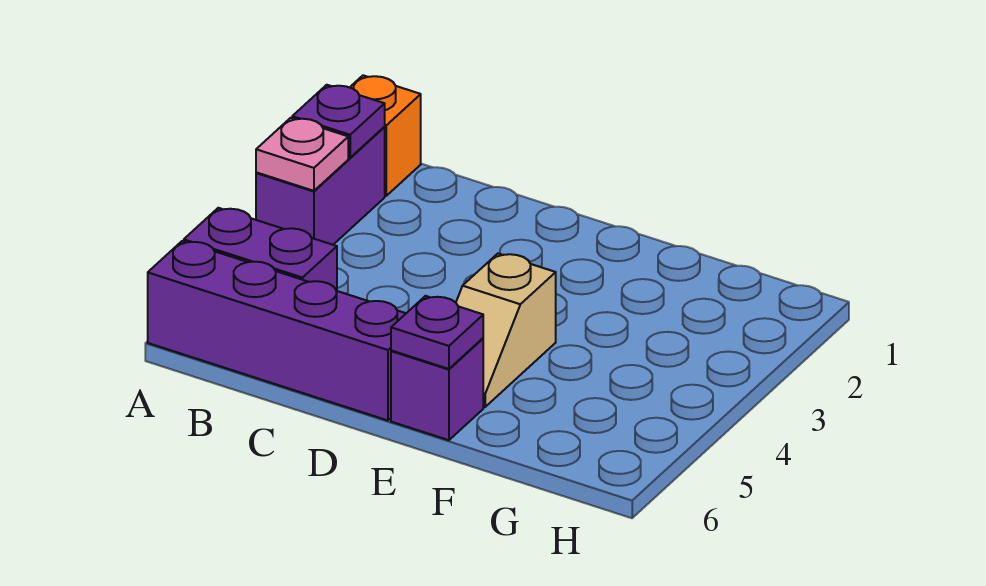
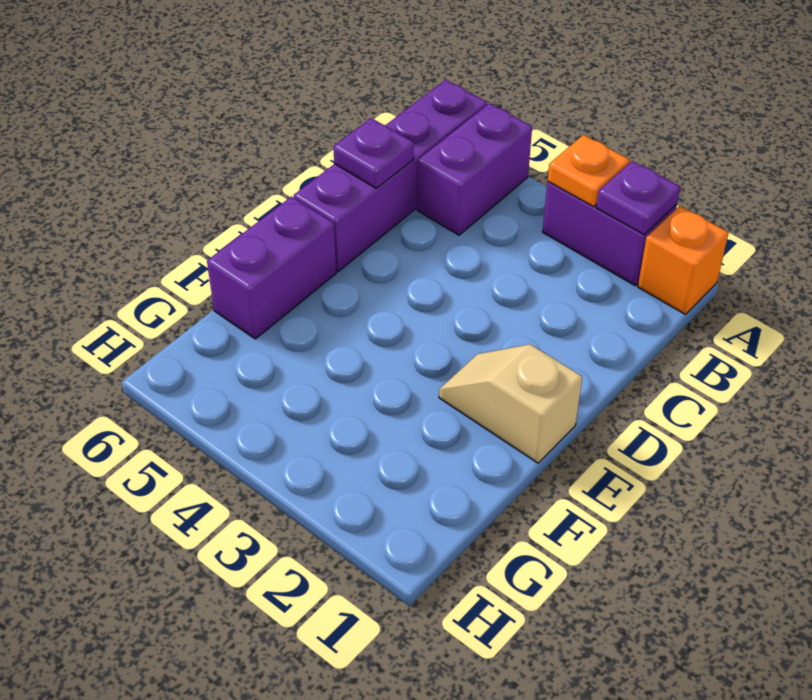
pink plate A3 level 2 -> orange plate A3 level 2
tan slope E4:E5 level 1 top 4 -> tan slope E1:E2 level 1 top 1
purple brick E6 level 1 -> purple brick E6:F6 level 1
purple plate E6 level 2 -> purple plate C6 level 2

